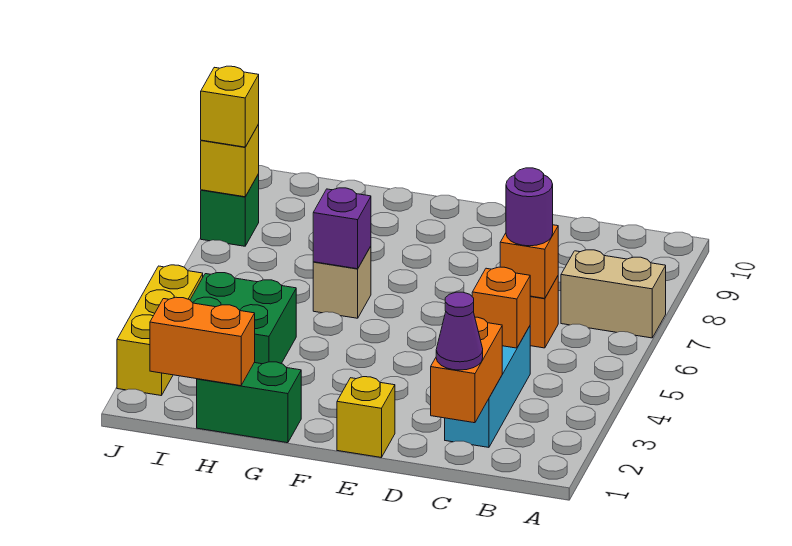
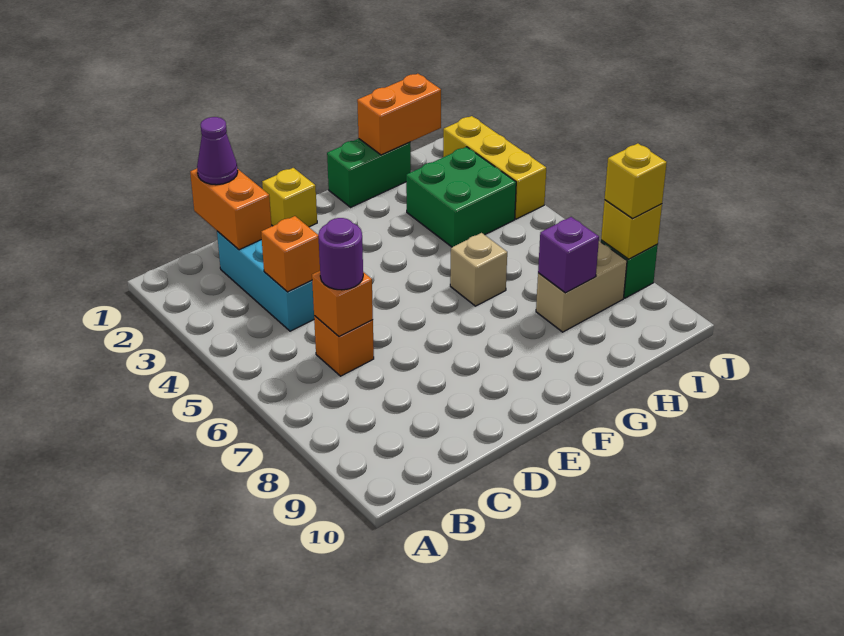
tan brick A7:B7 level 1 -> tan brick H8:I8 level 1
purple brick G6 level 2 -> purple brick H8 level 2

